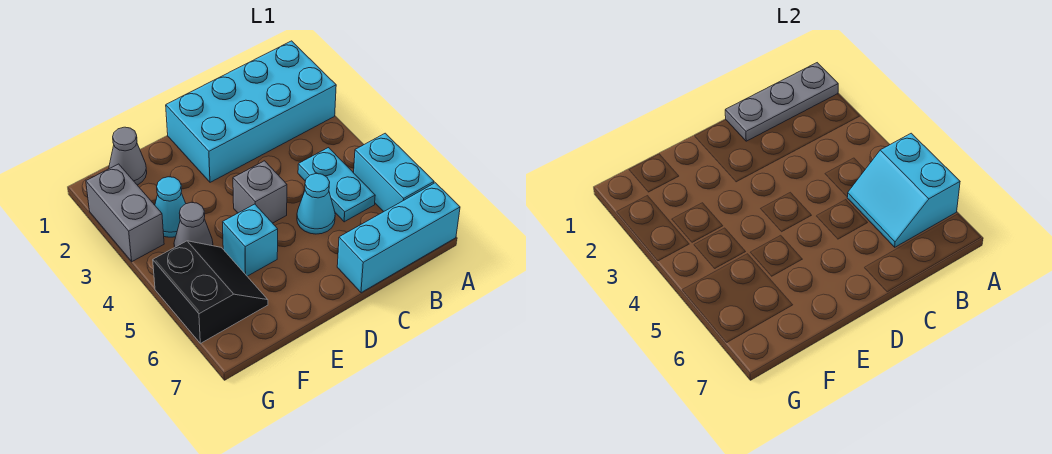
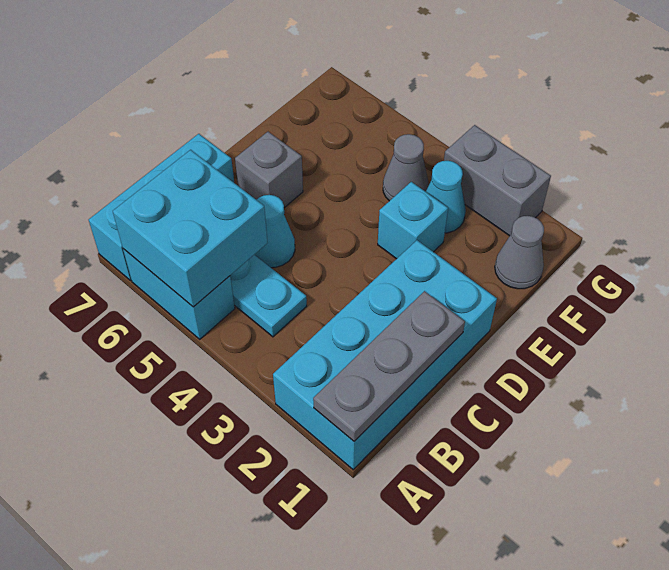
cyan slope A5:B6 level 2 top A -> cyan brick A5:B6 level 2
grey brick D4 level 1 -> grey brick D6 level 1
cyan brick E5 level 1 -> cyan brick E3 level 1
black slope F5:G6 level 1 top G -> none

